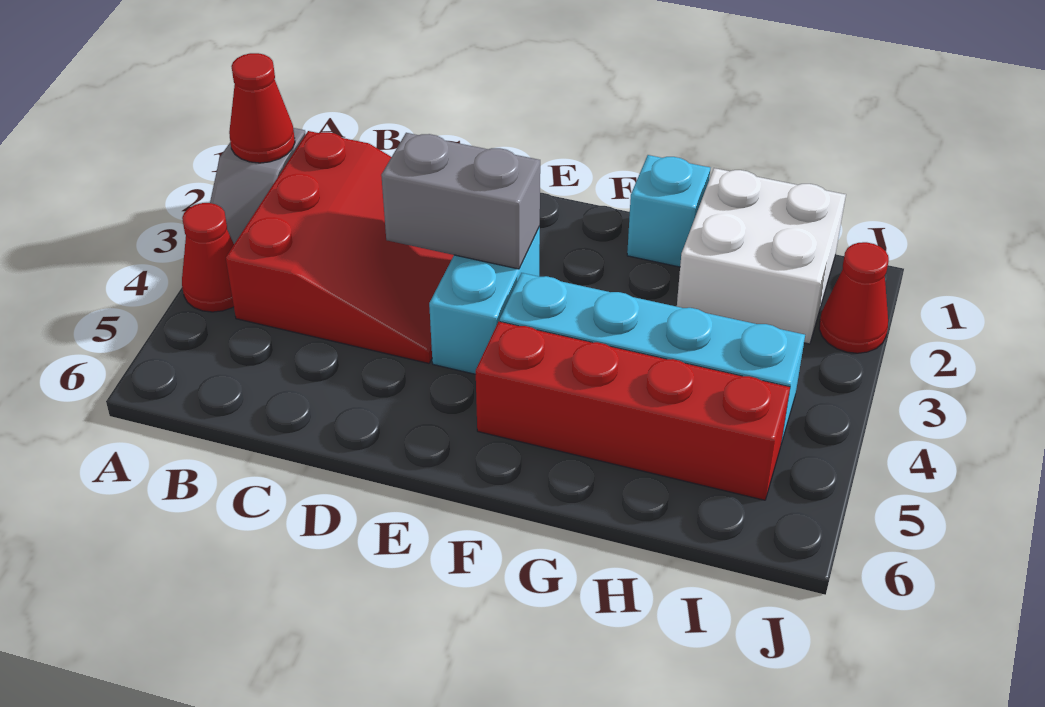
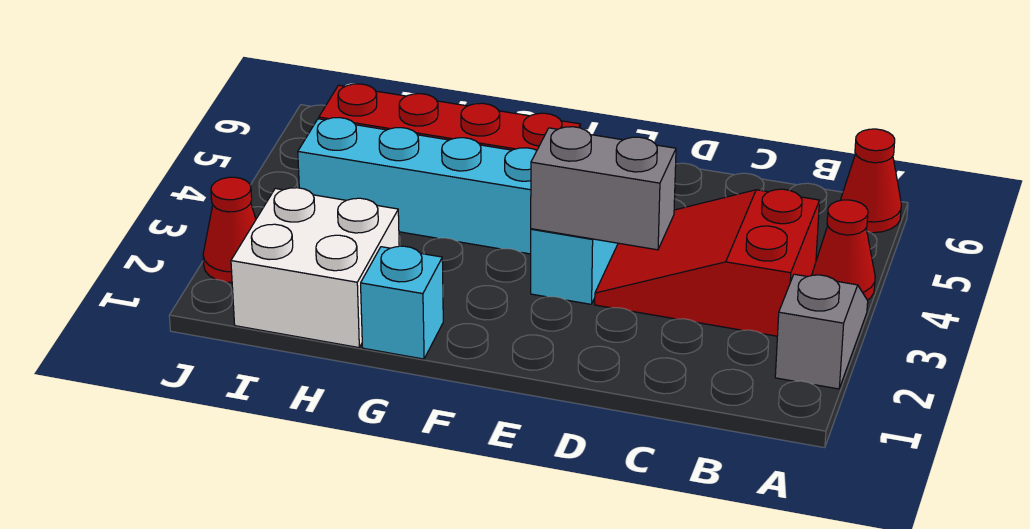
red cone A2 level 2 -> red cone A6 level 1
red slope B2:D4 level 1 top B -> red slope B3:D4 level 1 top B

